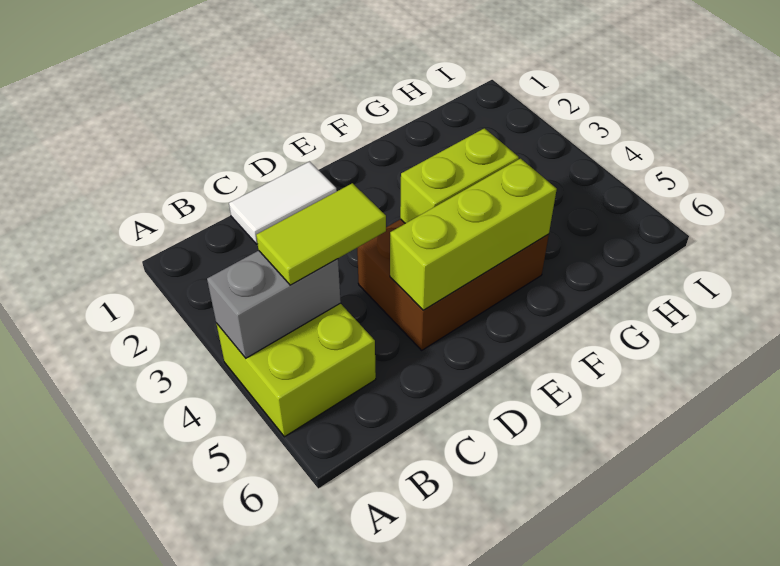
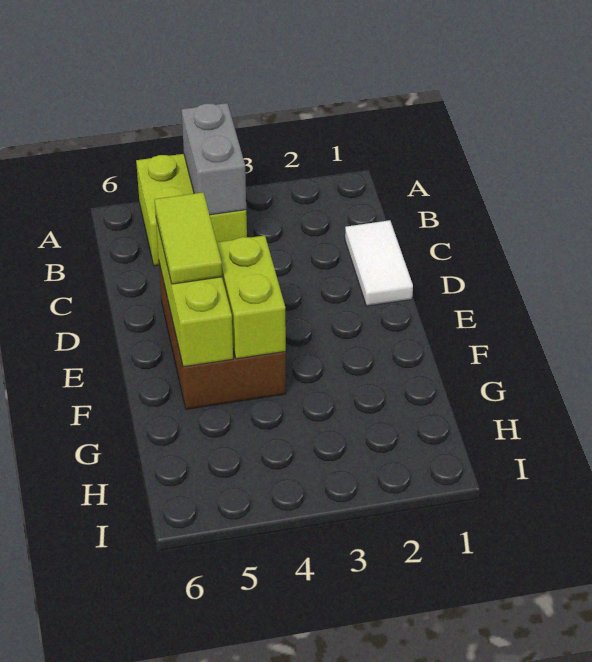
lime tile B4:C4 level 3 -> lime tile D5:E5 level 3

